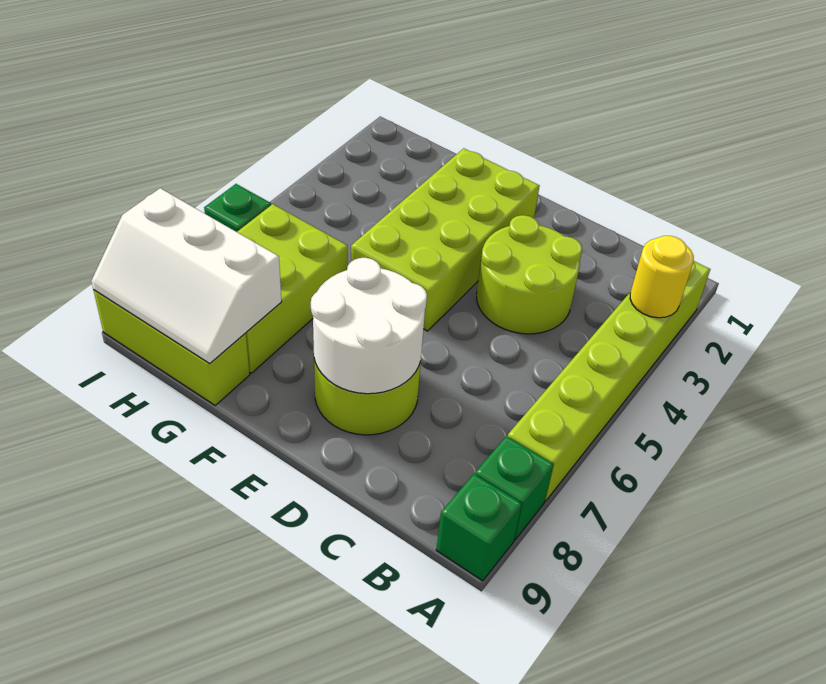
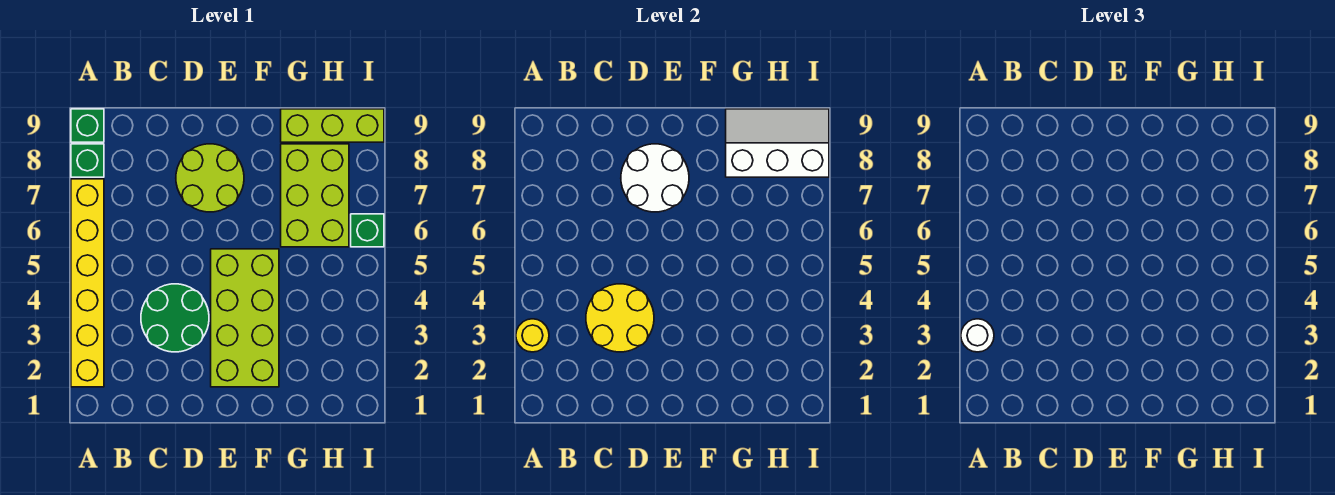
lime brick A2:A7 level 1 -> yellow brick A2:A7 level 1
none -> white round brick A3 level 3
lime round brick C3:D4 level 1 -> green round brick C3:D4 level 1
none -> yellow round brick C3:D4 level 2

